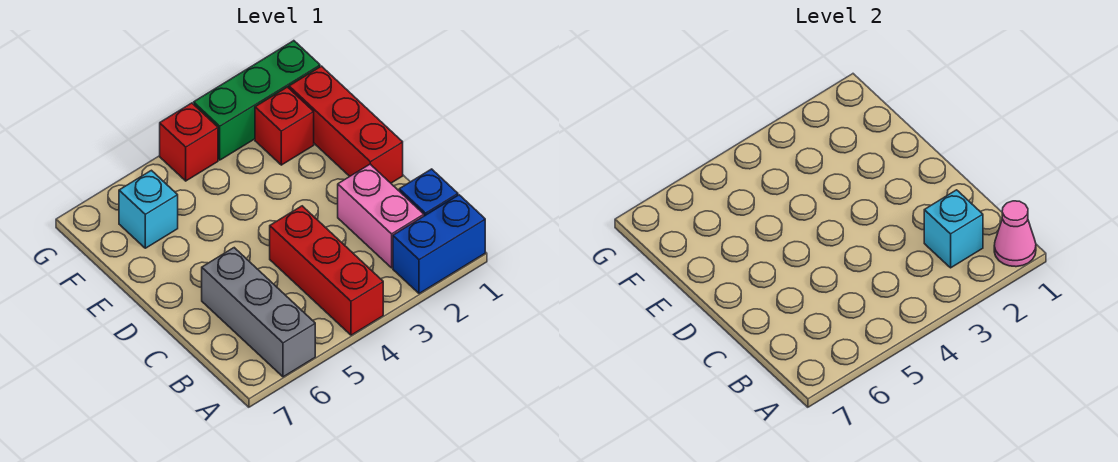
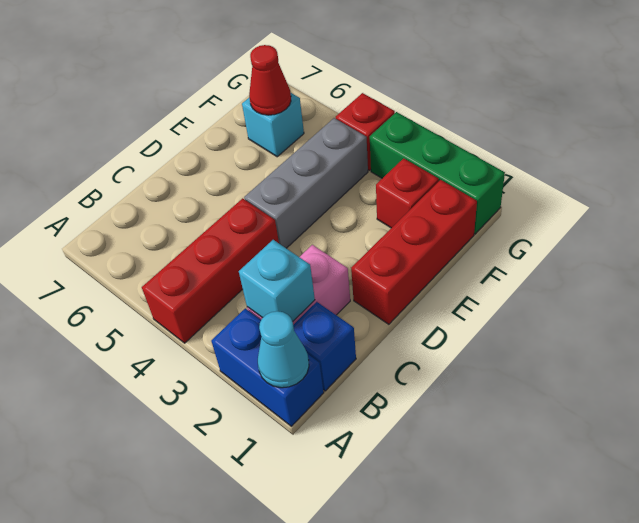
pink cone A1 level 2 -> cyan cone A1 level 2
grey brick A6:C6 level 1 -> grey brick D4:F4 level 1
none -> red cone F6 level 2

